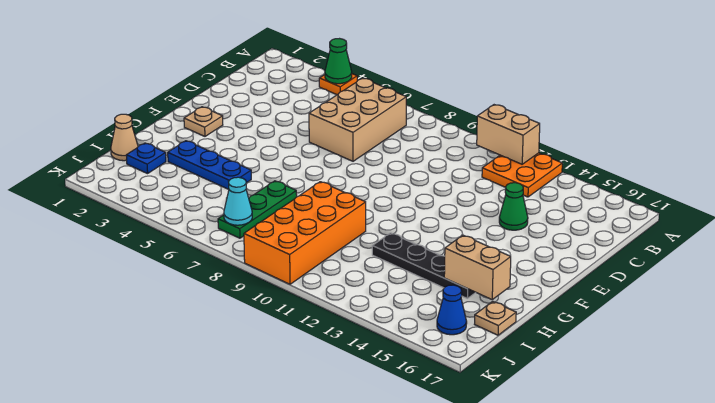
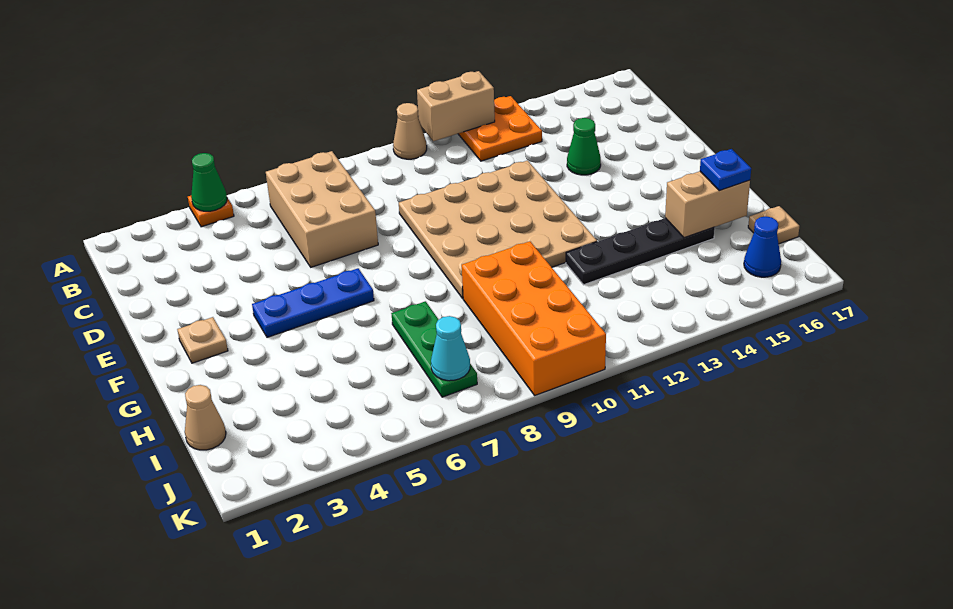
none -> tan cone A10 level 1
none -> tan plate D9:G12 level 1
blue plate H3:H5 level 1 -> blue plate F4:F6 level 1
blue plate I2 level 1 -> blue plate H16 level 3

